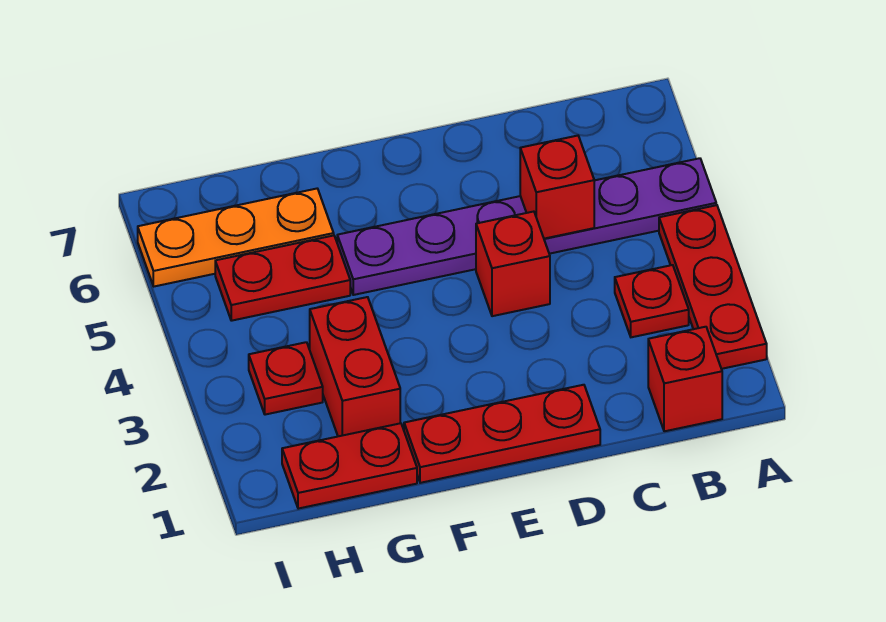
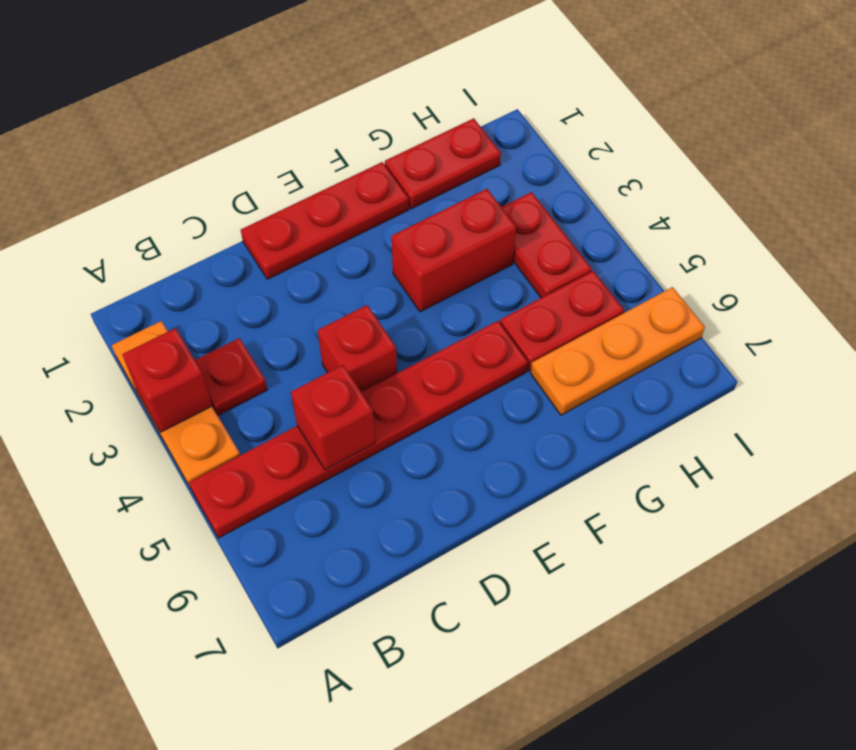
red plate A2:A4 level 1 -> orange plate A2:A4 level 1
purple plate A5:F5 level 1 -> red plate A5:F5 level 1
red brick B1 level 1 -> red brick A3 level 2
red brick G2:G3 level 1 -> red brick F3:G3 level 1
red plate H3 level 1 -> red plate H3:H4 level 1

